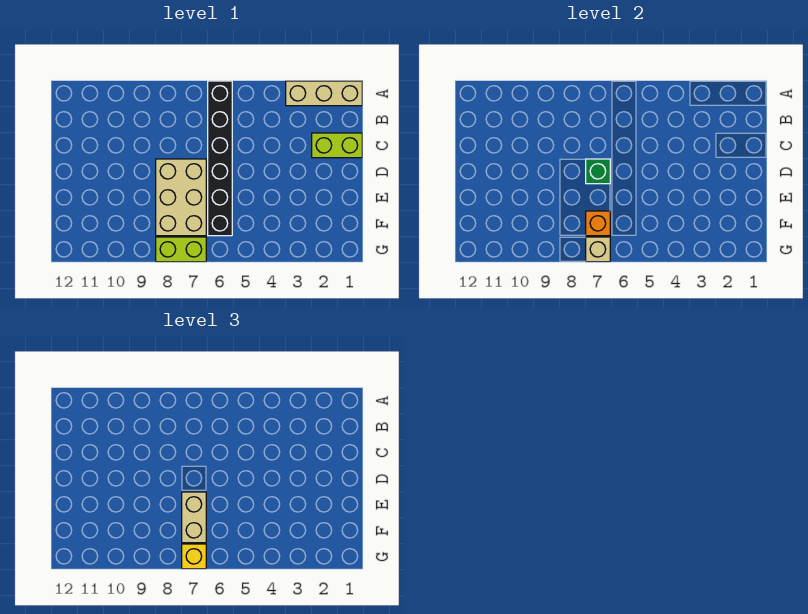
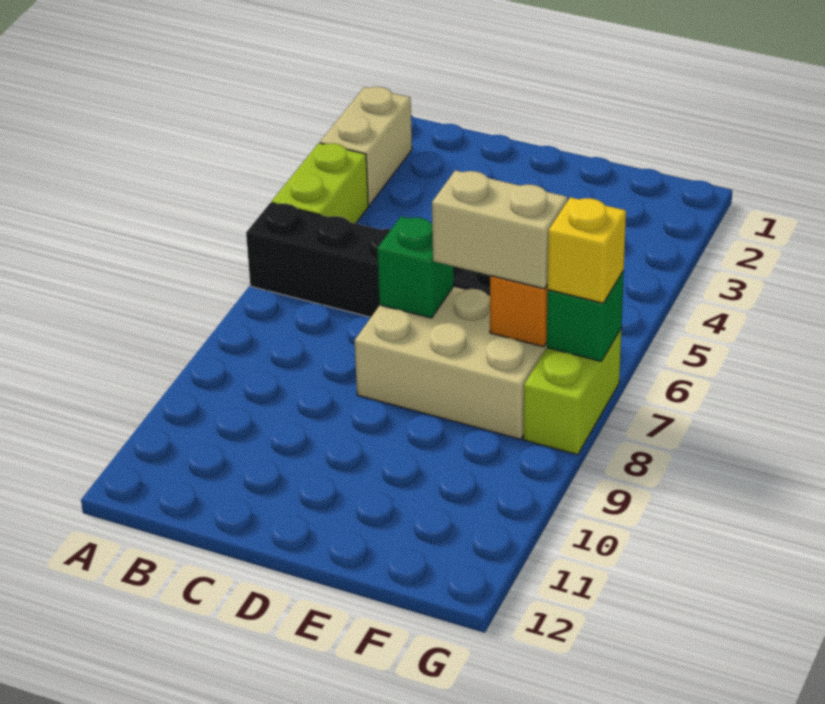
tan brick A1:A3 level 1 -> tan brick A2:A3 level 1
lime brick C1:C2 level 1 -> lime brick A4:A5 level 1
tan brick G7 level 2 -> green brick G7 level 2

